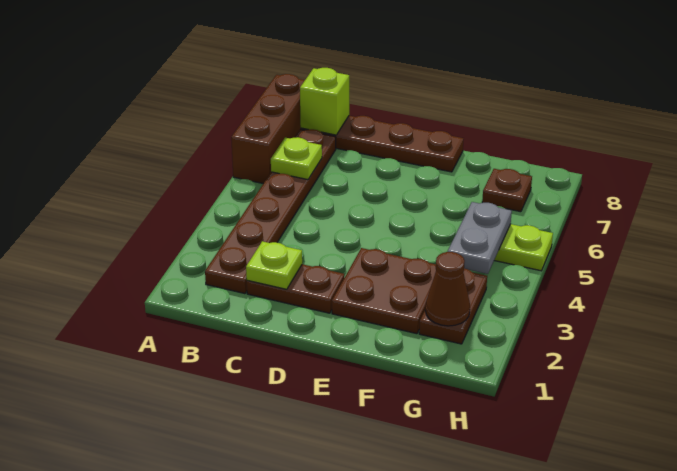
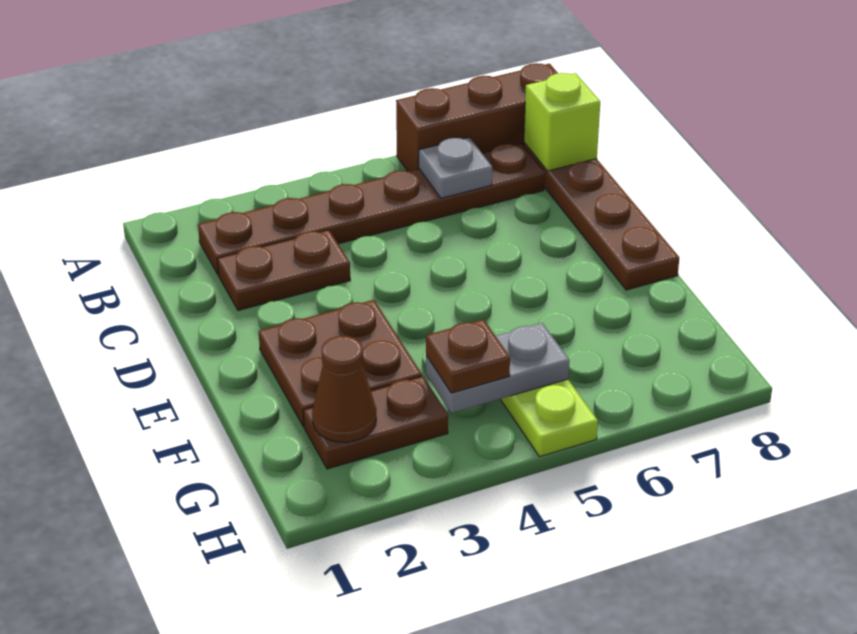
lime plate B6 level 2 -> grey plate B6 level 2
brown plate C2:D2 level 1 -> brown plate C2:C3 level 1
lime plate C2 level 2 -> none
brown plate G7 level 1 -> brown plate G4 level 3

